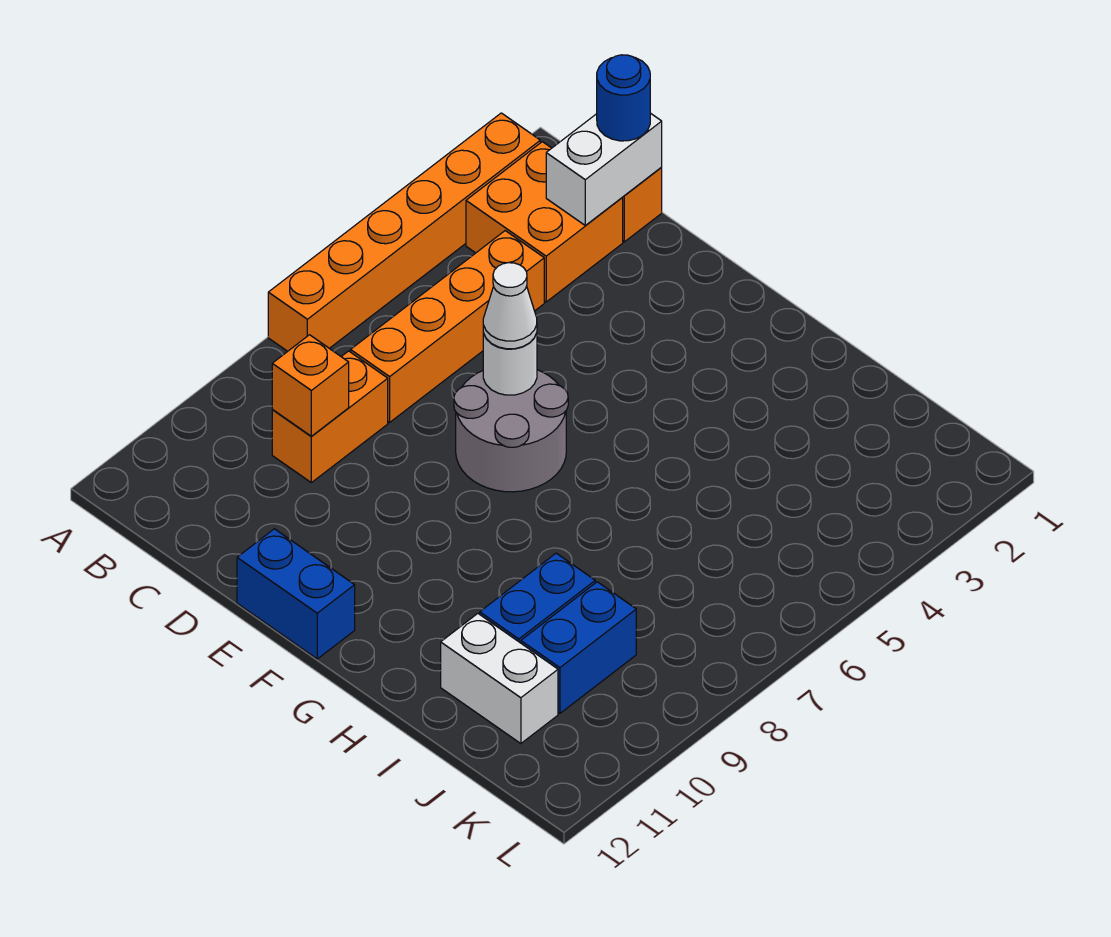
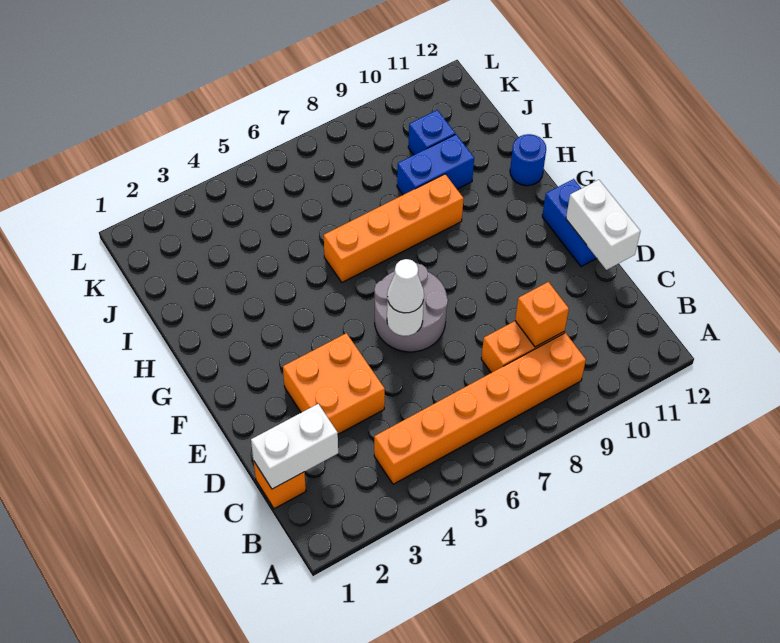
orange brick A2:A7 level 1 -> orange brick B4:B9 level 1
orange brick B2:C3 level 1 -> orange brick D3:E4 level 1
blue round brick C1 level 3 -> blue round brick H12 level 1
orange brick C4:C7 level 1 -> orange brick H6:H9 level 1
white brick I11:J11 level 1 -> white brick D12:E12 level 2
blue brick J9:J10 level 1 -> blue brick J10 level 1

